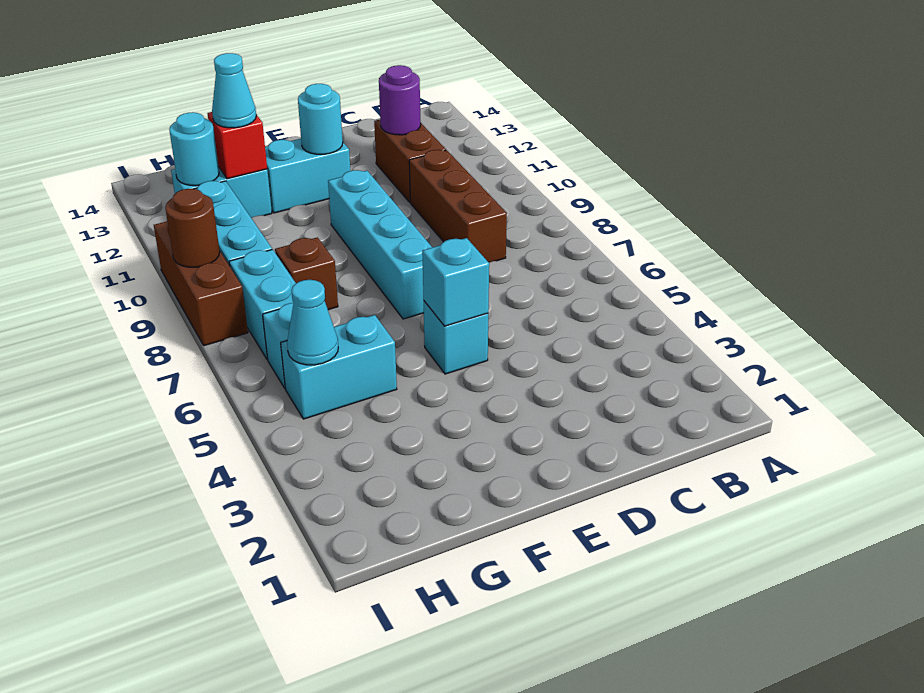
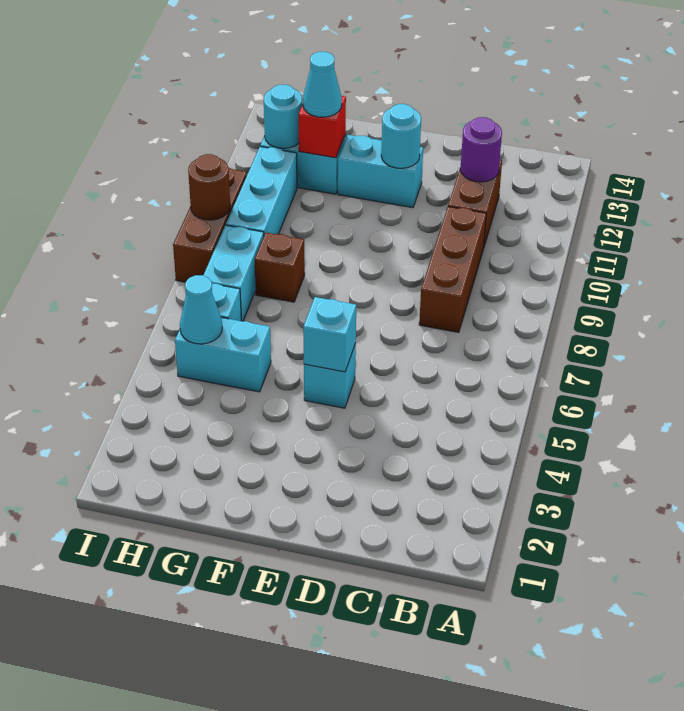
cyan brick E7:E10 level 1 -> none

